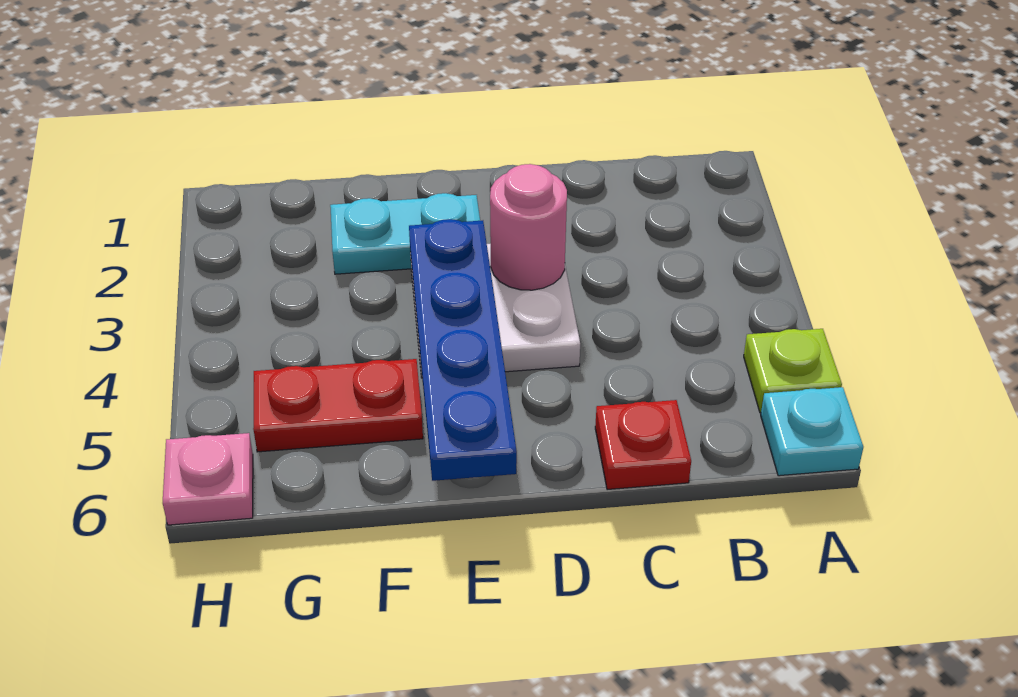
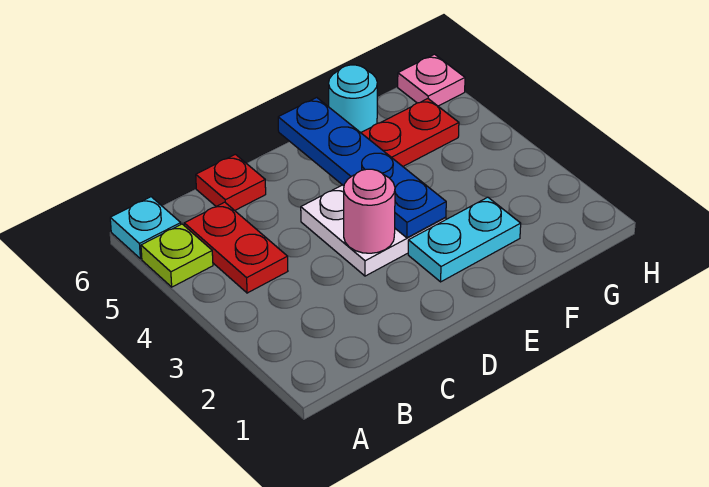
none -> red plate B4:B5 level 1
none -> cyan round brick F6 level 1

